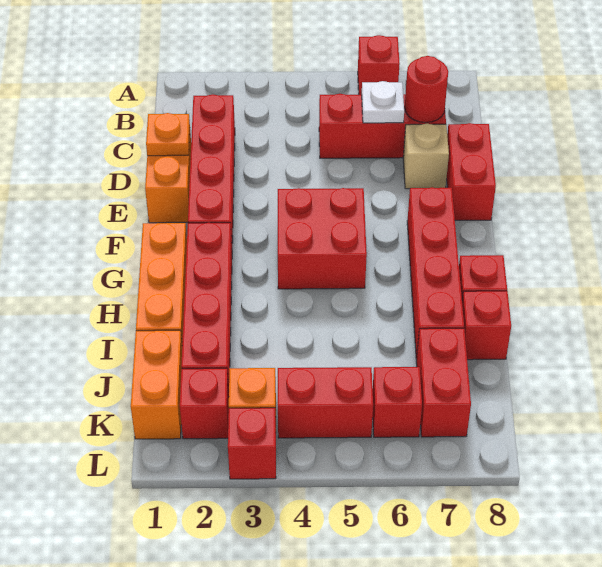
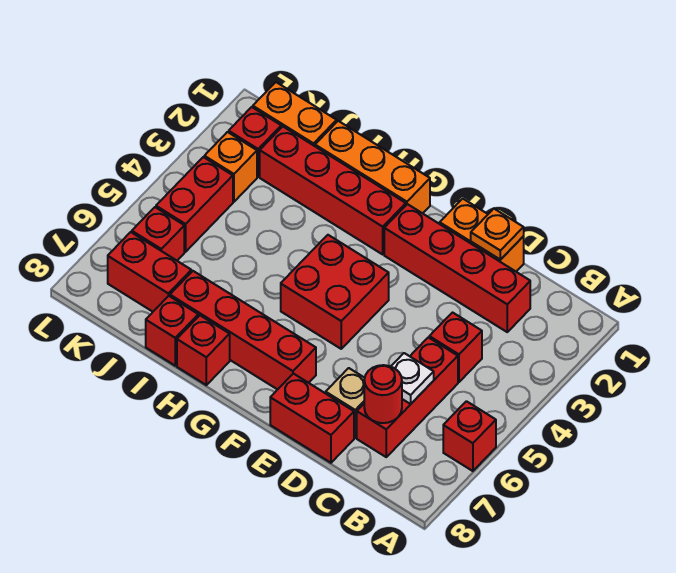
red brick L3 level 1 -> red brick C4 level 1

